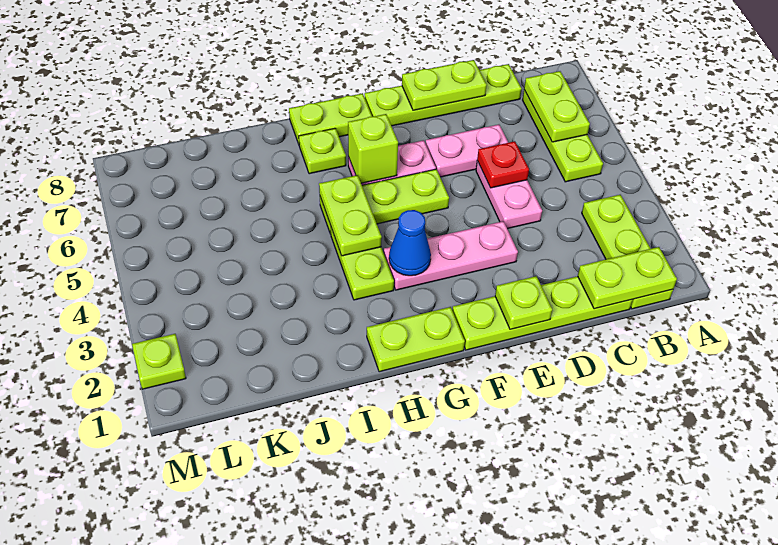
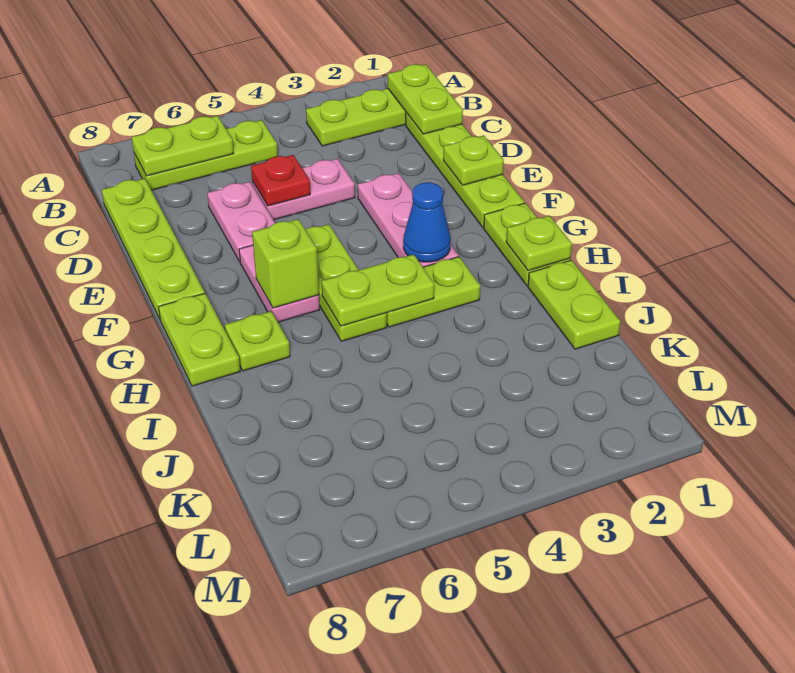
lime plate D8:E8 level 2 -> lime plate I1:J1 level 1
lime plate M2 level 1 -> lime plate H1 level 2

